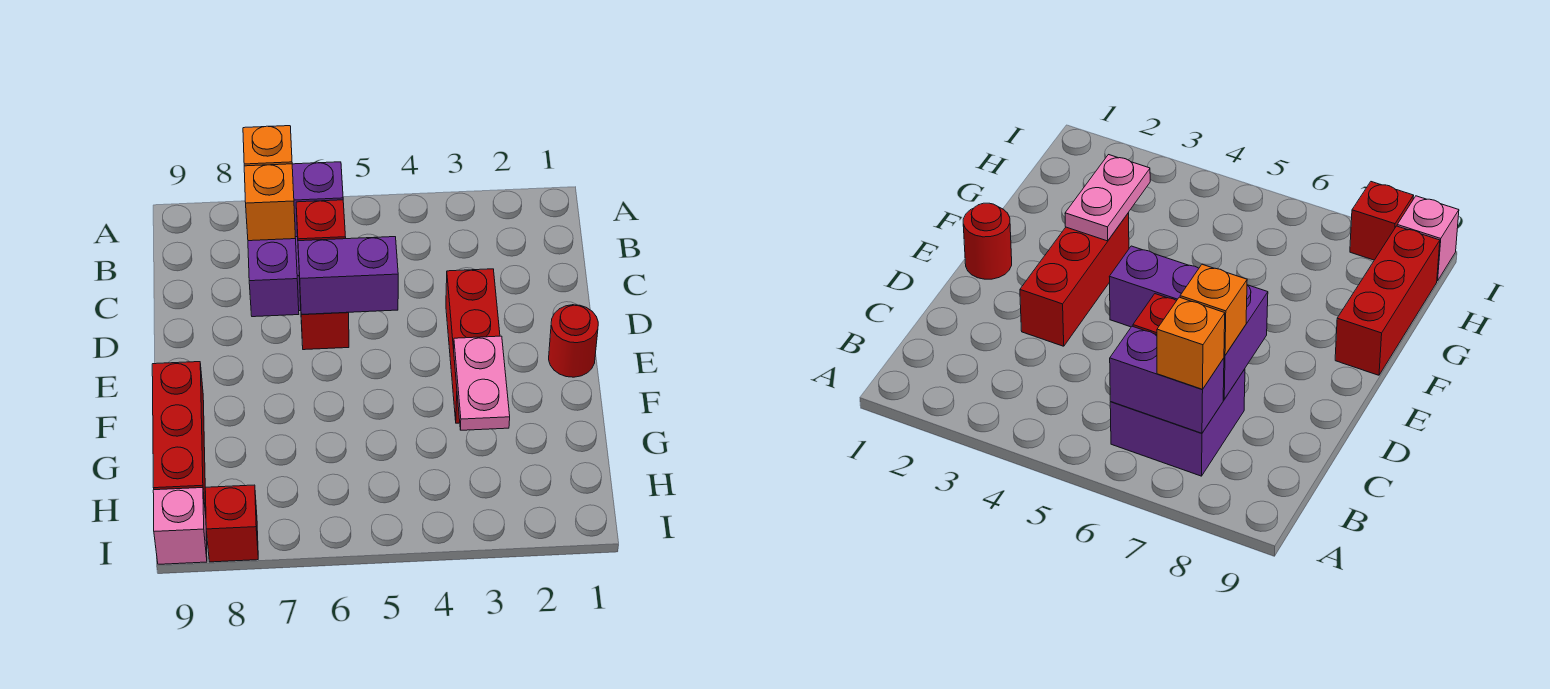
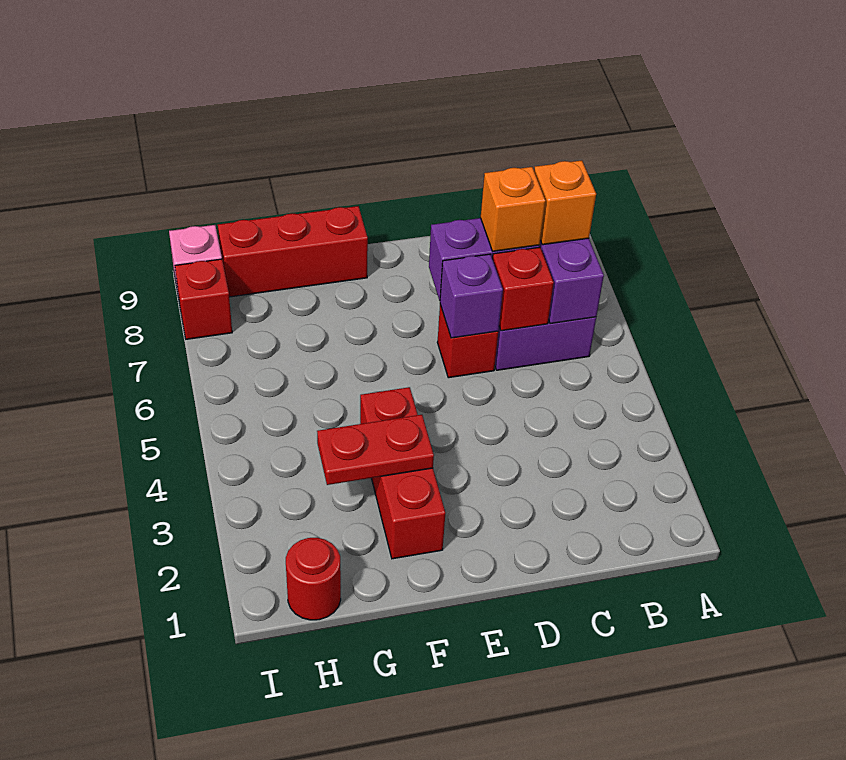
red brick D3:F3 level 1 -> red brick F2:F4 level 1
purple brick D5:D6 level 2 -> purple brick D6 level 2
red round brick E1 level 1 -> red round brick H1 level 1
pink plate F3:G3 level 2 -> red plate F3:G3 level 2

